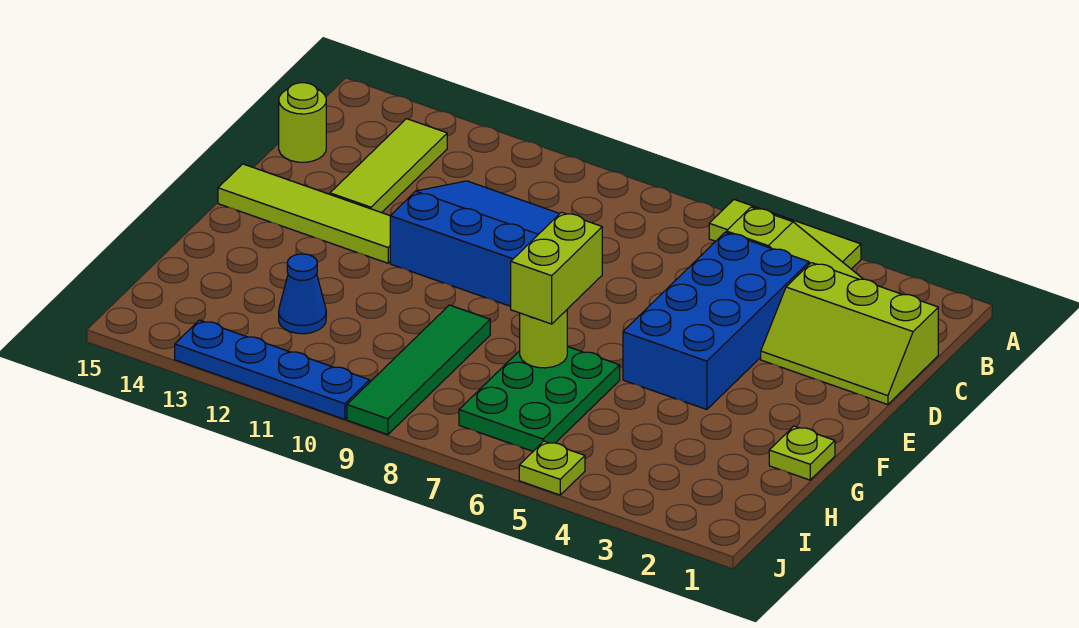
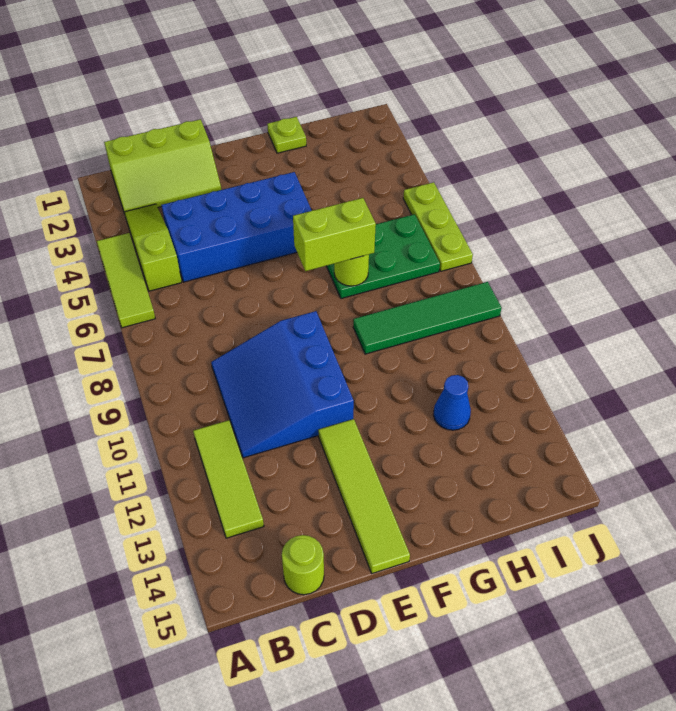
lime tile B13:D13 level 1 -> lime tile B11:B13 level 1
lime slope C1:D3 level 1 top C -> lime slope B1:D2 level 1 top 1
lime plate J5 level 1 -> lime plate J5:J7 level 1
blue plate J10:J13 level 1 -> none

